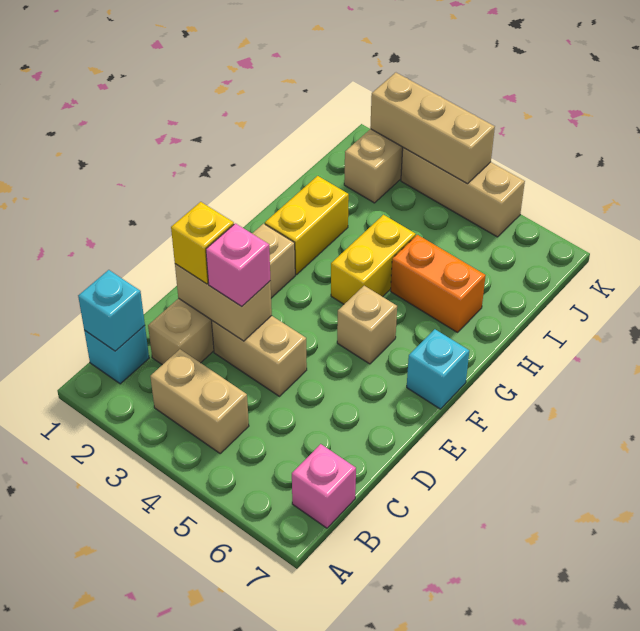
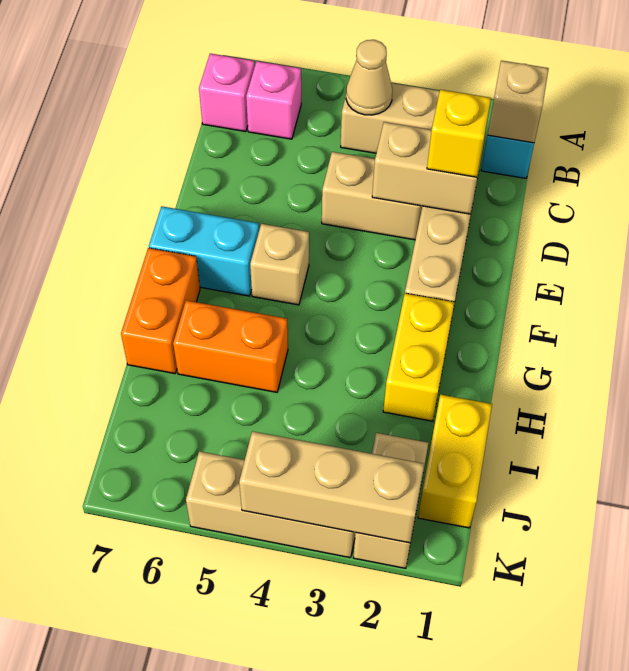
cyan brick B1 level 2 -> tan brick B1 level 2
none -> tan cone B4 level 2
pink brick D3 level 3 -> pink brick B6 level 1
cyan brick F7 level 1 -> cyan brick F6:F7 level 1
yellow brick G4:H4 level 1 -> yellow brick I1:J1 level 1
none -> orange brick G7:H7 level 1

